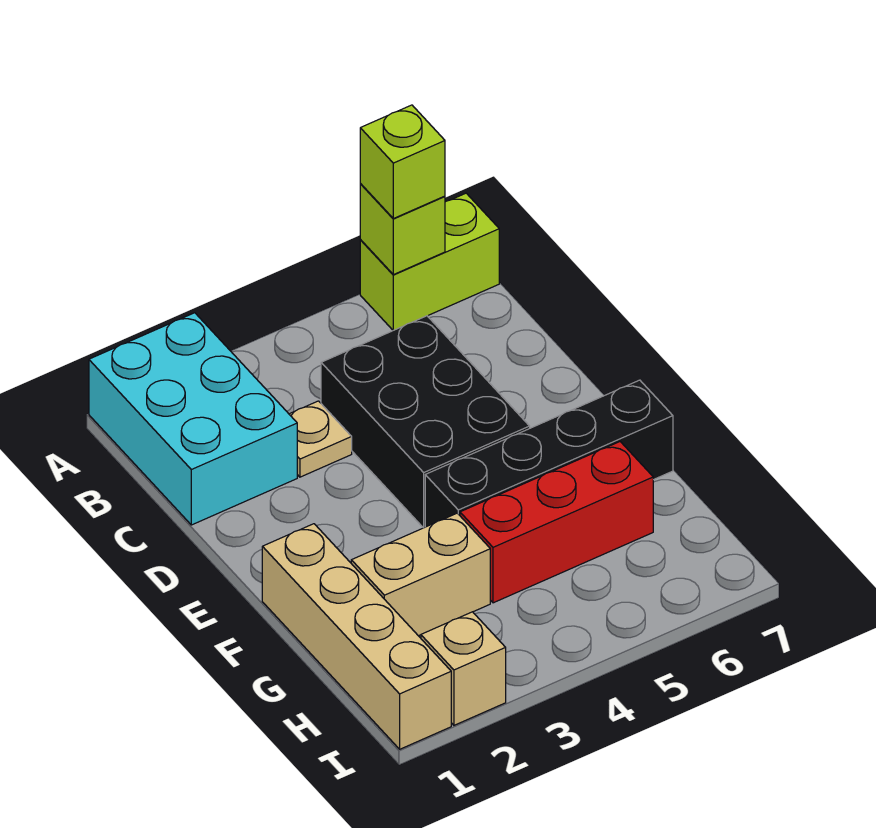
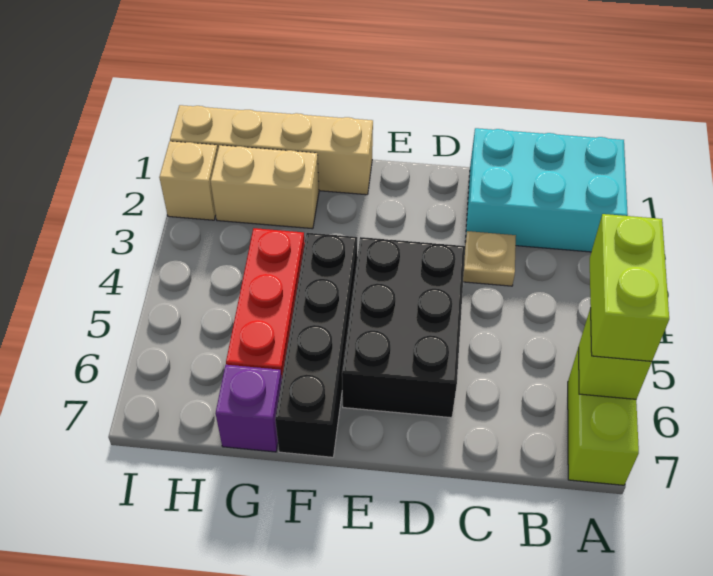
lime brick A6 level 3 -> lime brick A5:A6 level 3
black brick C4:E5 level 1 -> black brick D4:E6 level 1
tan brick G2:G3 level 1 -> tan brick G2:H2 level 1
none -> purple brick G7 level 1

